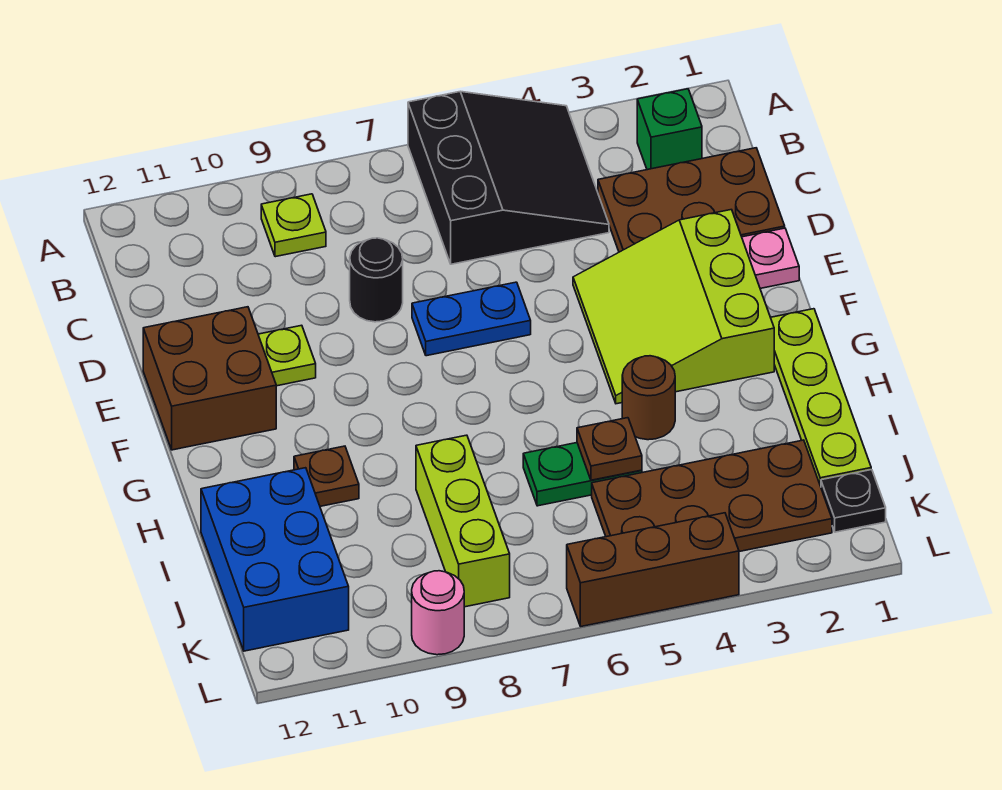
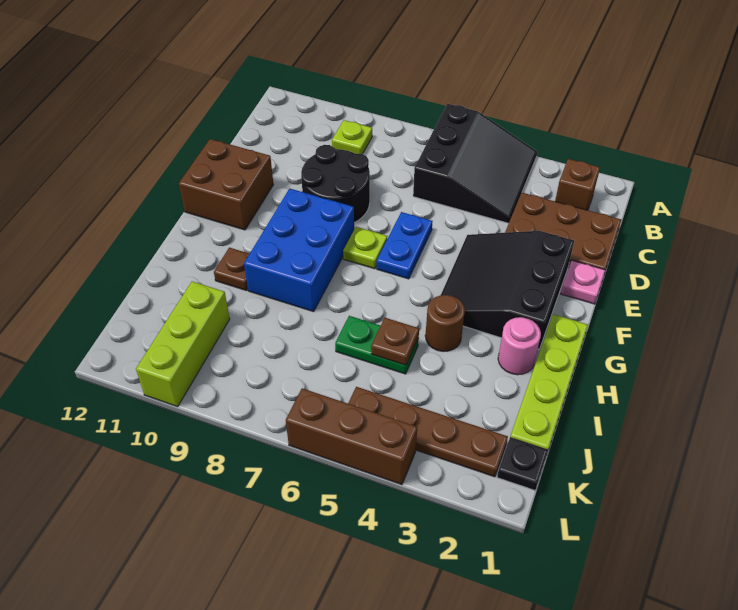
green brick B2 level 1 -> brown brick B2 level 1
black round brick D8 level 1 -> black round brick D8:E9 level 1
lime slope E2:G4 level 1 top 2 -> black slope E2:G4 level 1 top 2
blue plate E6:E7 level 1 -> blue plate E6:F6 level 1
lime plate E10 level 1 -> lime plate F7 level 1
lime brick I8:K8 level 1 -> lime brick J10:L10 level 1
blue brick I11:K12 level 1 -> blue brick F8:H9 level 1
brown plate J2:K5 level 1 -> brown plate K2:K5 level 1
pink round brick L9 level 1 -> pink round brick H2 level 1

